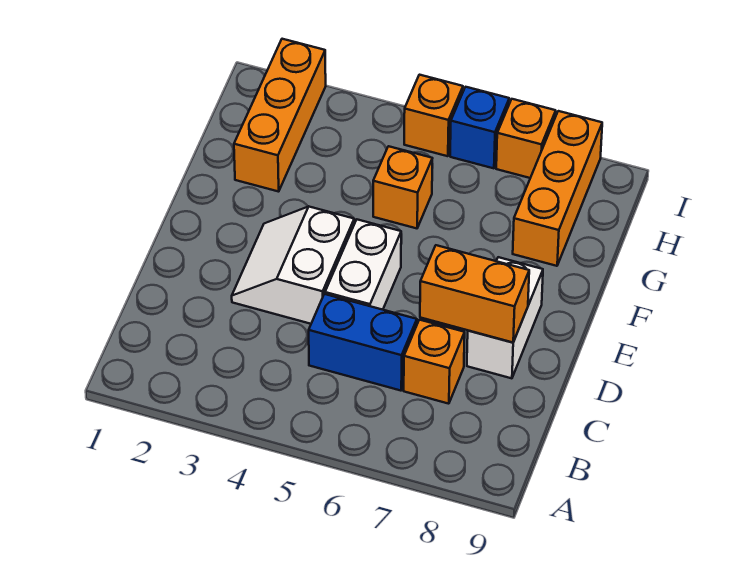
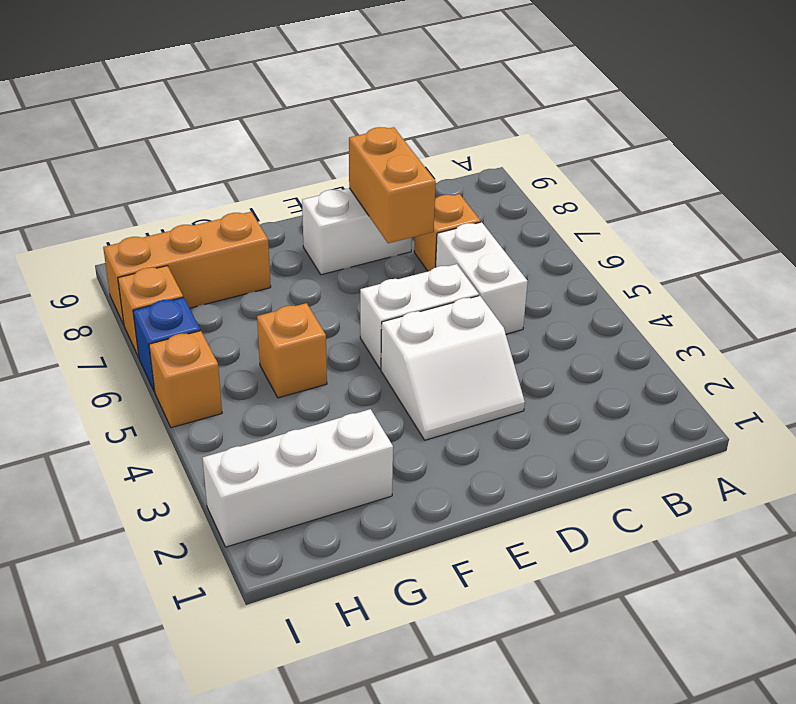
blue brick C5:C6 level 1 -> white brick C5:C6 level 1
orange brick G2:I2 level 1 -> white brick G2:I2 level 1

